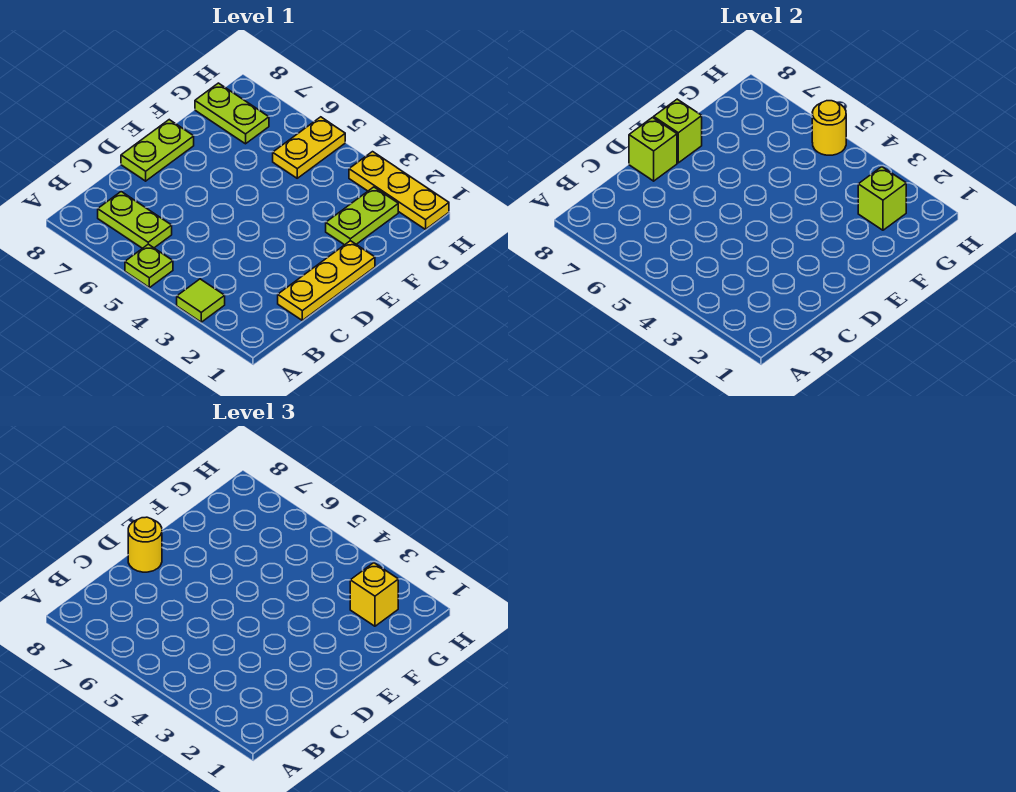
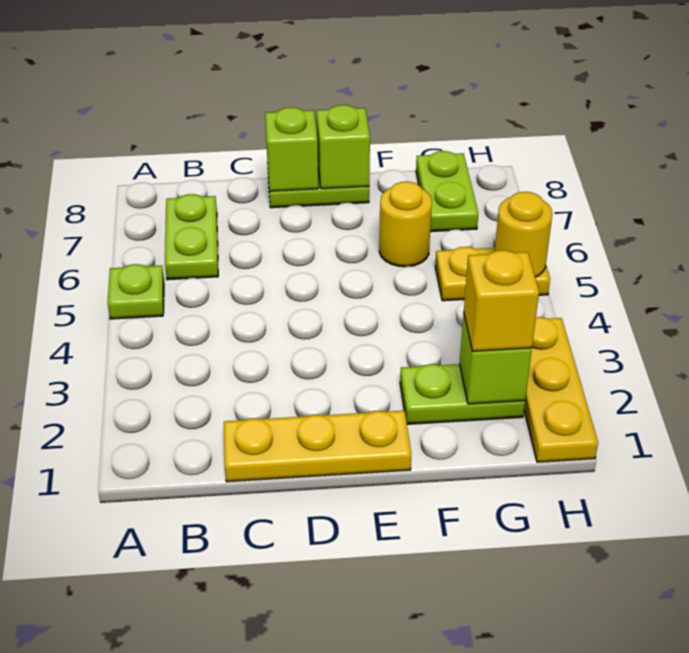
lime tile A3 level 1 -> none
yellow round brick D8 level 3 -> yellow round brick F6 level 1

